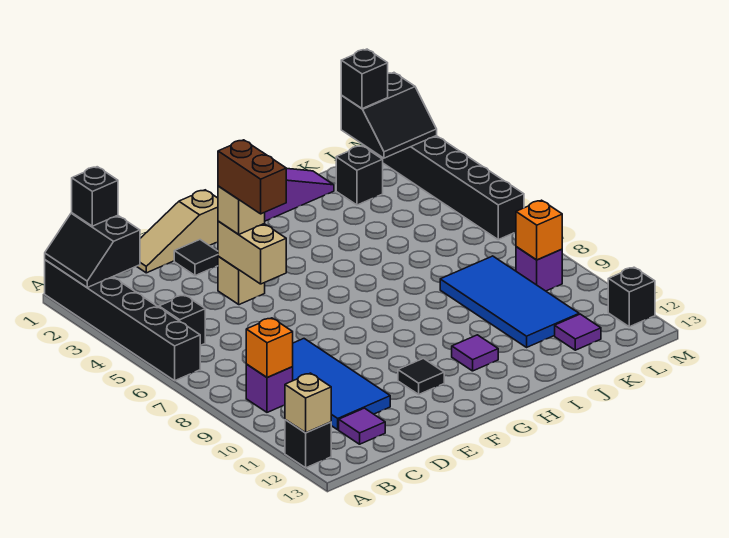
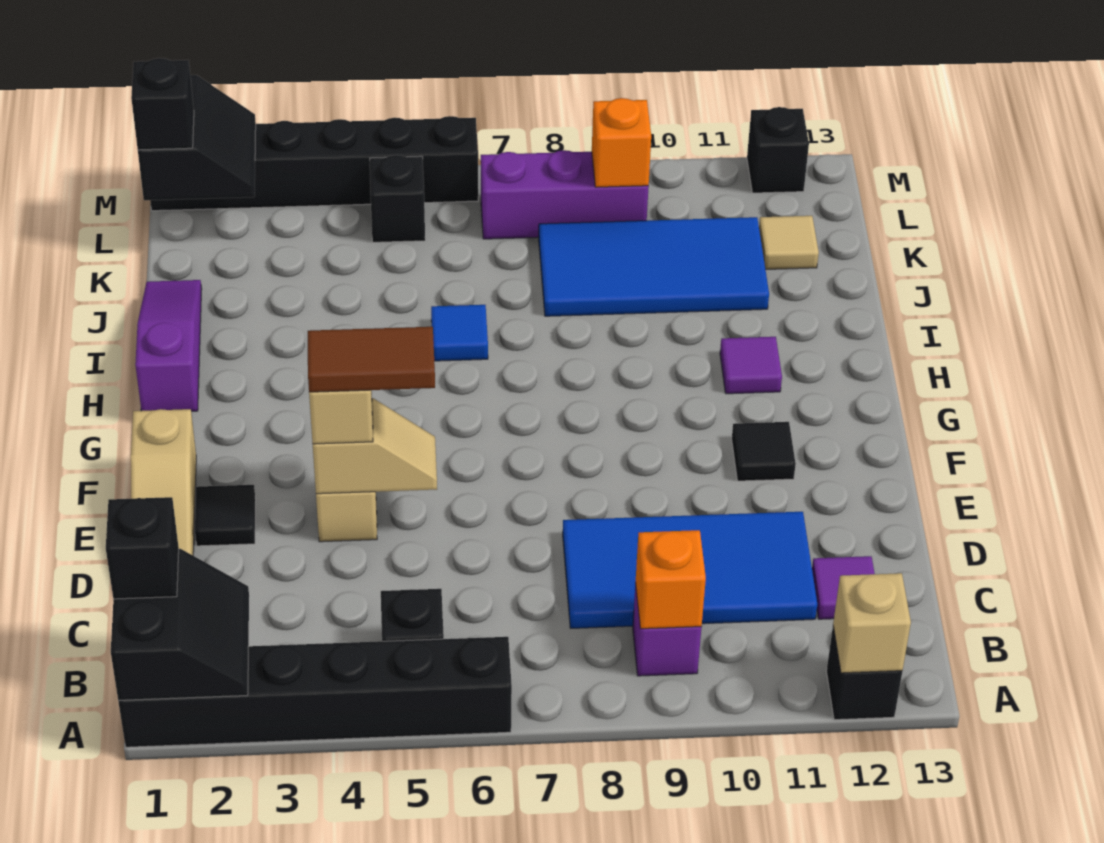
black slope A1:B2 level 2 top B -> black slope A1:B2 level 2 top 1
tan brick E4:E5 level 2 -> tan slope E4:E5 level 2 top 4
brown brick E4:E5 level 4 -> brown tile E4:E5 level 4
none -> blue tile I6 level 1
black brick K2 level 1 -> black brick L5 level 1
purple tile K12 level 1 -> tan tile K12 level 1
purple brick L9 level 1 -> purple brick L7:L9 level 1

